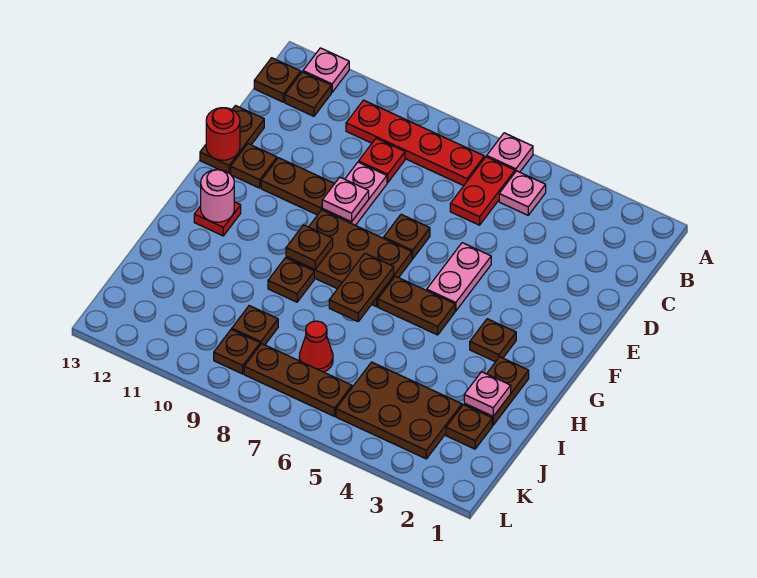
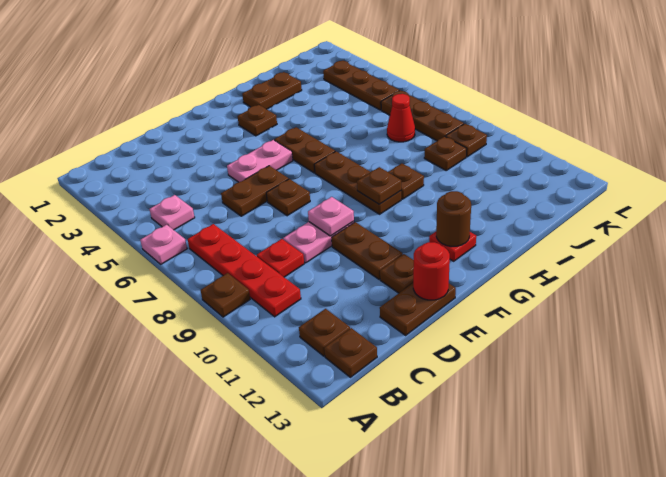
pink plate A12 level 1 -> none
red plate B6:C6 level 1 -> none
brown plate F7:G9 level 1 -> brown plate G7:G9 level 1
brown plate G7:H7 level 2 -> brown plate D6:E6 level 1
pink round brick G12 level 2 -> brown round brick G12 level 2
pink plate I2 level 2 -> none
brown plate J2 level 1 -> brown plate A9 level 1
brown plate J3:K5 level 1 -> brown plate K3:K5 level 1

